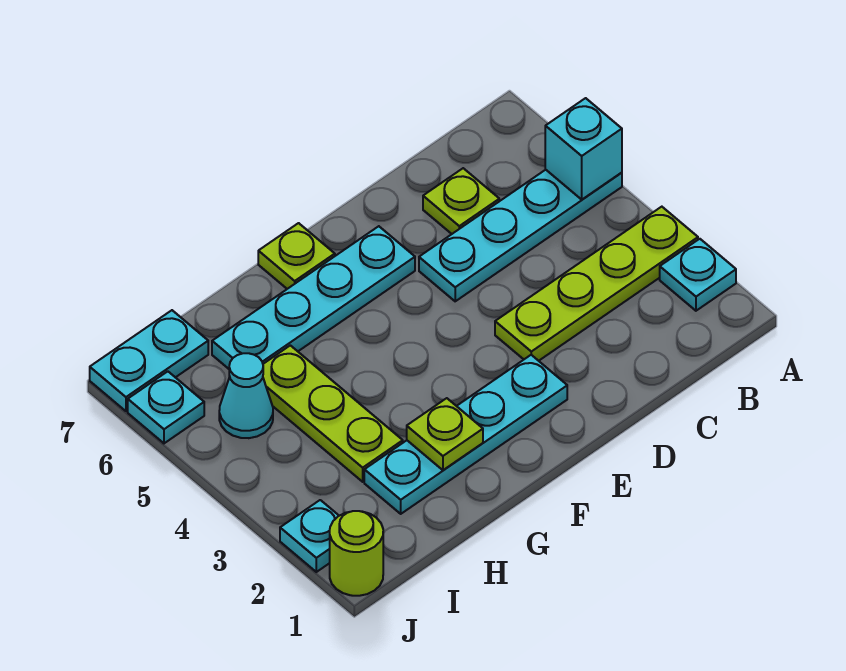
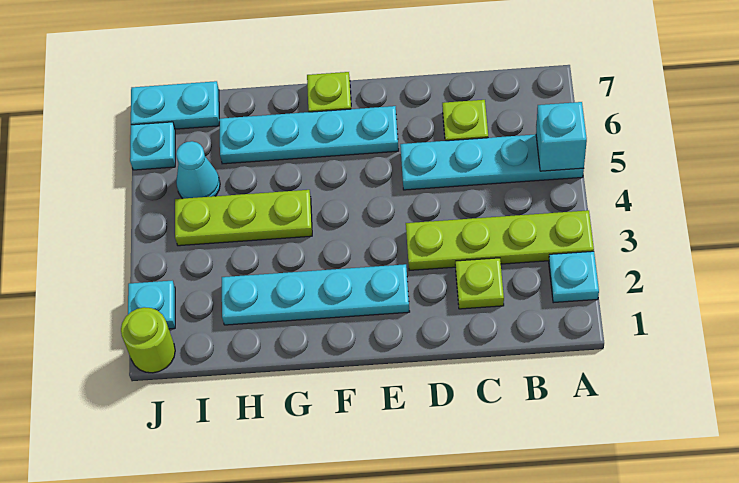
lime plate G2 level 2 -> lime plate C2 level 1
lime plate H3:H5 level 1 -> lime plate G4:I4 level 1

